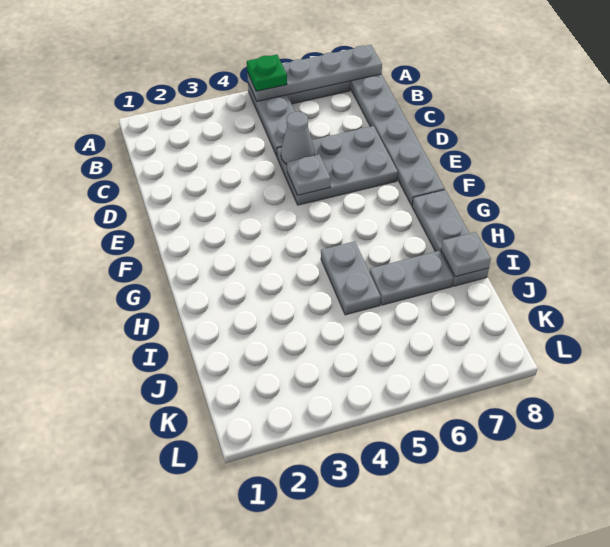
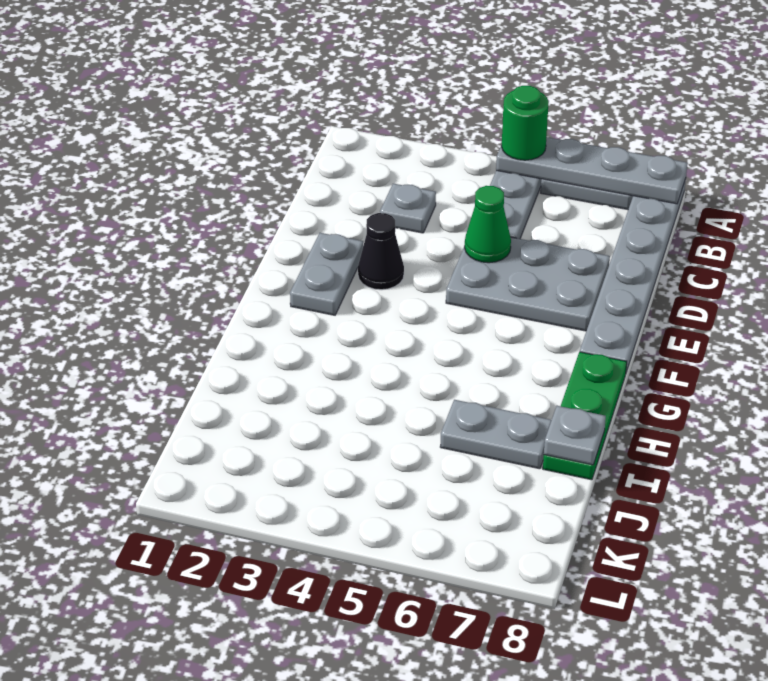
green plate A5 level 3 -> green round brick A5 level 3
grey cone D5 level 2 -> green cone D5 level 2
none -> black cone E3 level 1
grey plate E5 level 2 -> grey plate C3 level 1
grey plate G8:I8 level 1 -> green plate G8:I8 level 1
grey plate H5:I5 level 1 -> grey plate E2:F2 level 1

